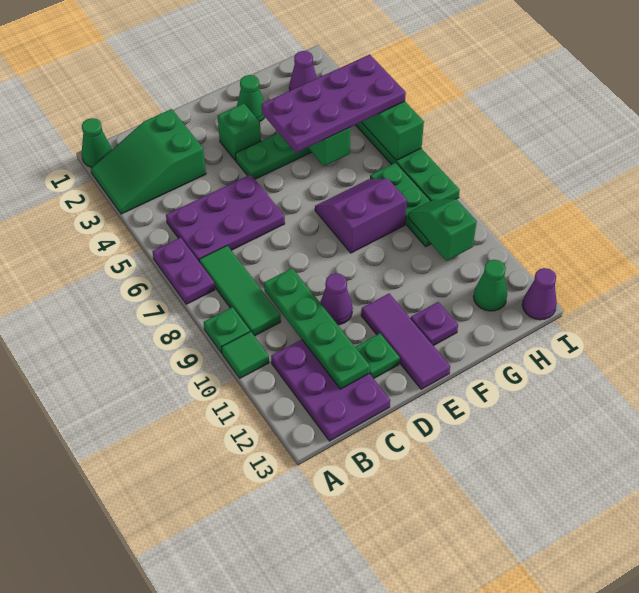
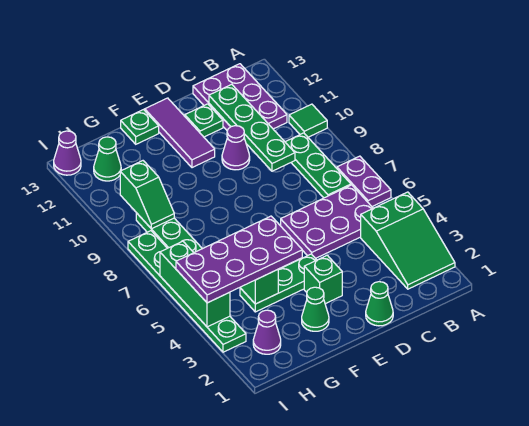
green cone A1 level 1 -> green cone D1 level 1
green slope A2:C3 level 1 top C -> green slope A2:B4 level 1 top 4
green plate A9 level 1 -> green plate F13 level 1
green tile B7:B9 level 1 -> green plate B7:B9 level 1
purple slope F7:G8 level 1 top 8 -> none
purple plate F12 level 1 -> none

